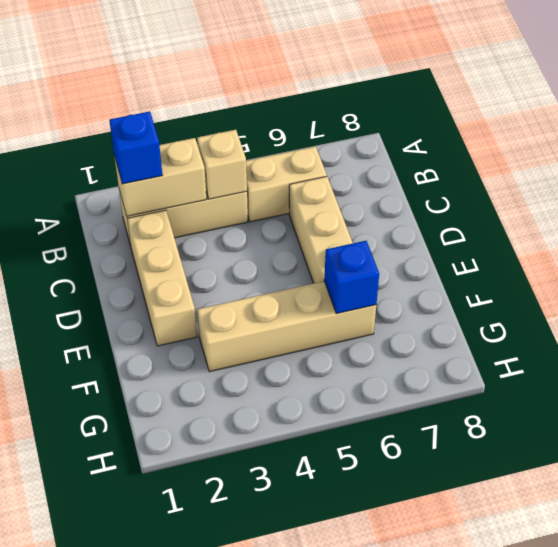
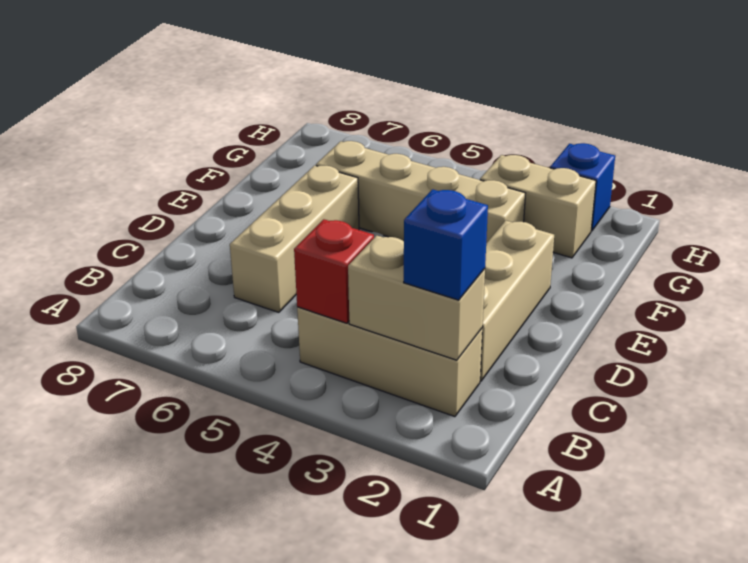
tan brick B4 level 2 -> red brick B4 level 2
tan brick B5:B6 level 1 -> tan brick G2:G3 level 1
blue brick F6 level 2 -> blue brick H2 level 1

